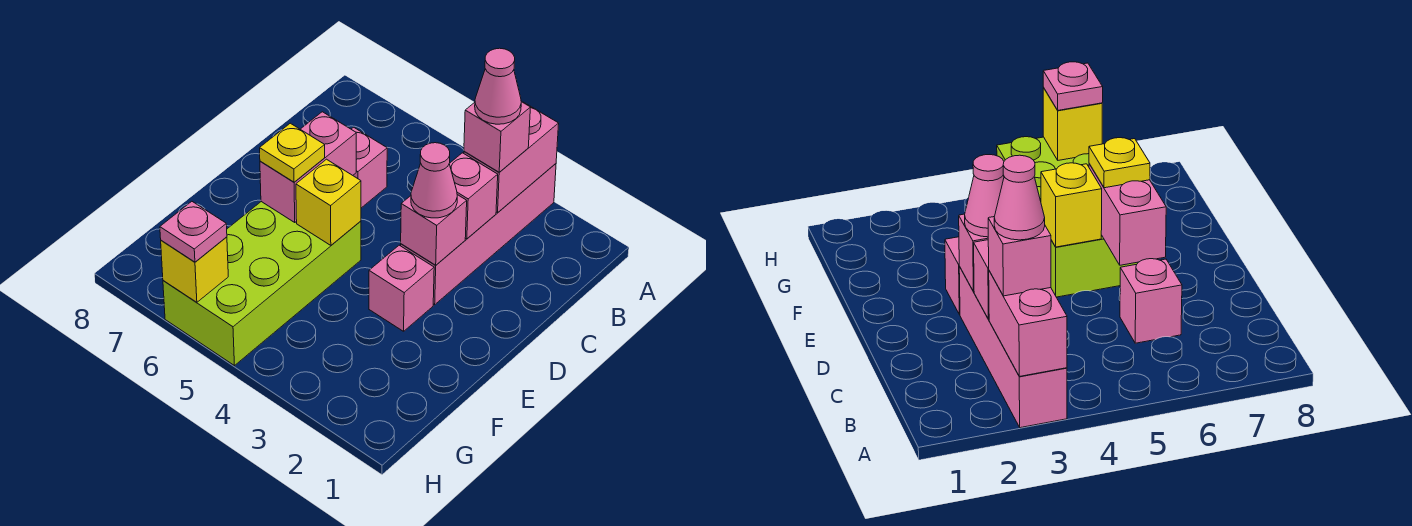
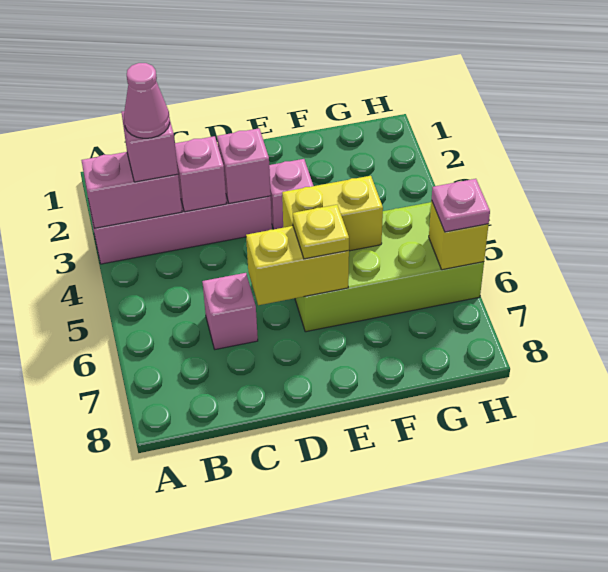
pink cone D3 level 3 -> none
pink brick D6:E6 level 2 -> yellow brick D6:E6 level 2
yellow brick E5 level 2 -> yellow brick E5:F5 level 2

